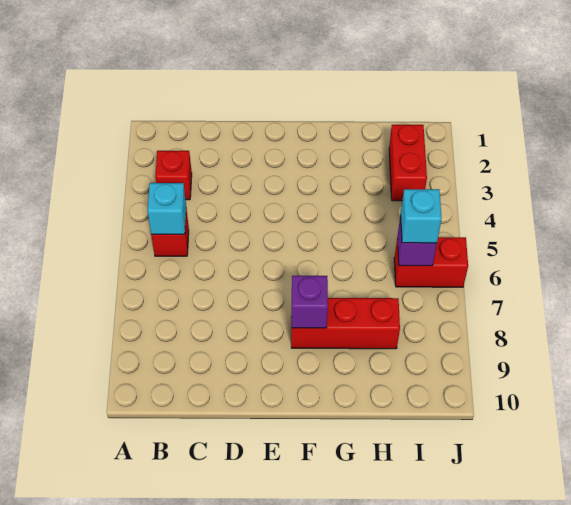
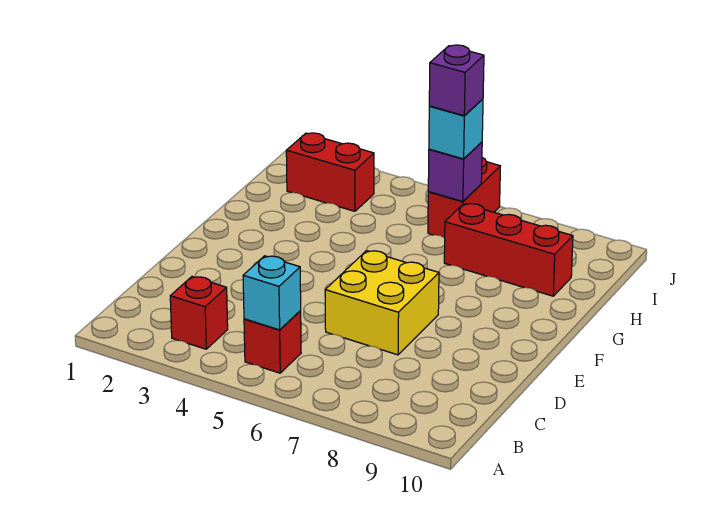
none -> yellow brick D6:E7 level 1
red brick F8:H8 level 1 -> red brick H7:H9 level 1
purple brick F8 level 2 -> purple brick I6 level 4

